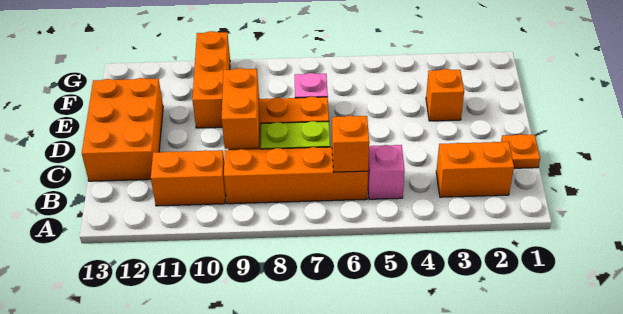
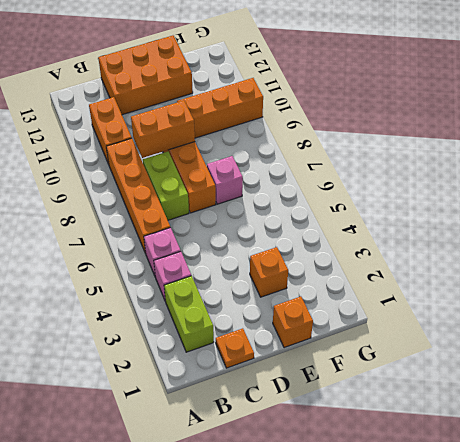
orange brick B2:B3 level 1 -> lime brick B2:B3 level 1
none -> pink brick B4 level 1
orange brick B6 level 2 -> orange brick E1 level 1

